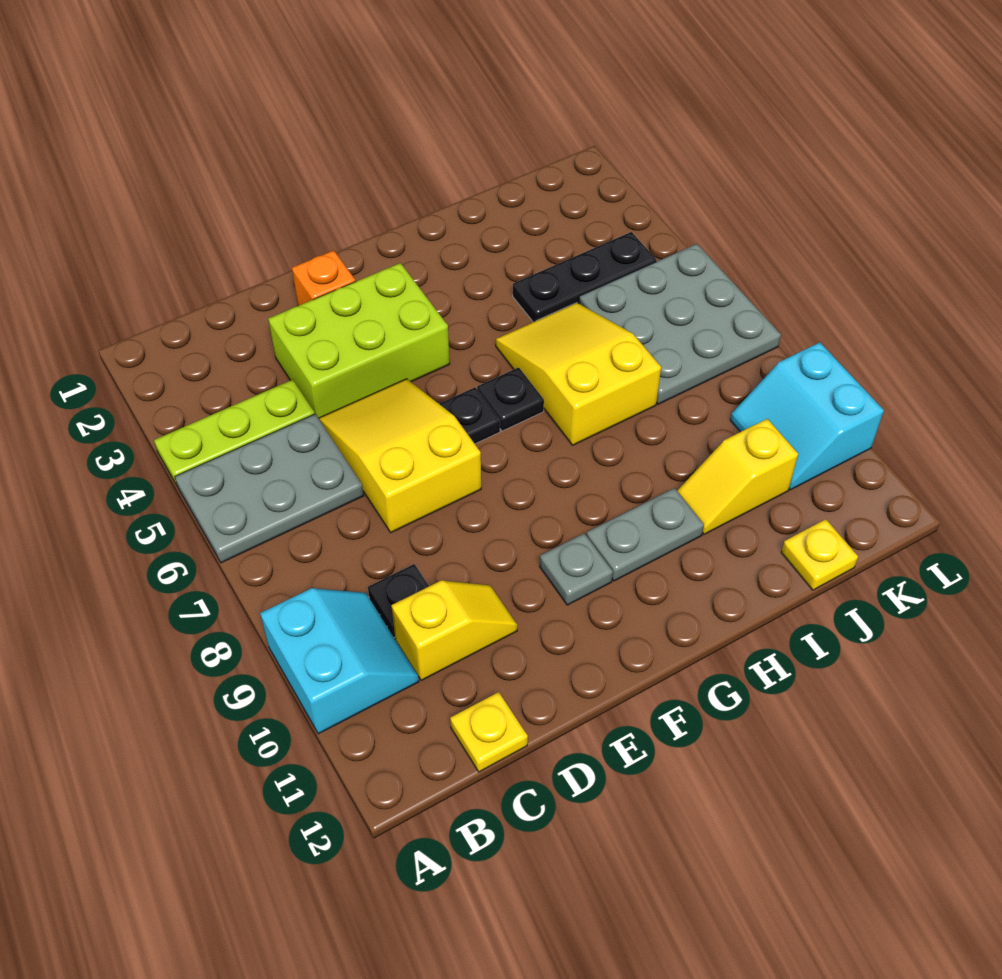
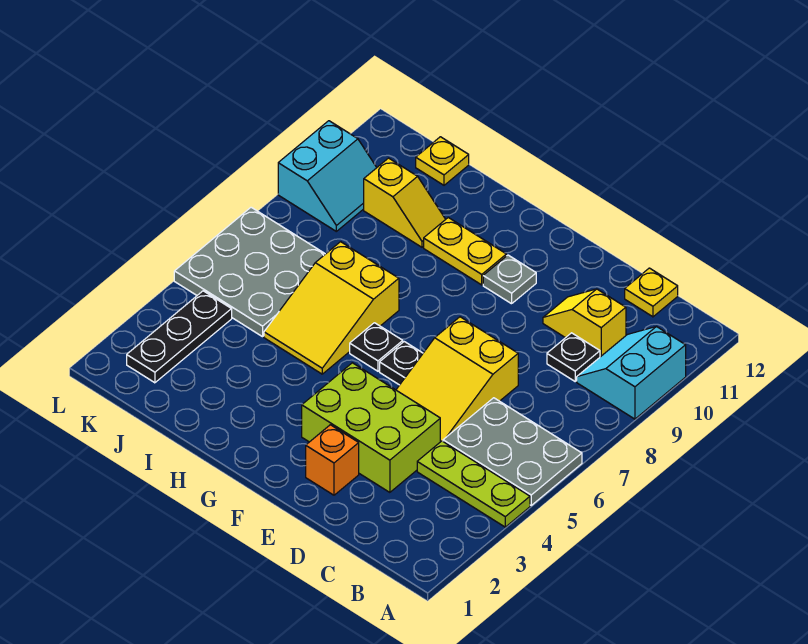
grey plate G10:H10 level 1 -> yellow plate G10:H10 level 1
black plate I4:K4 level 1 -> black plate K2:K4 level 1

